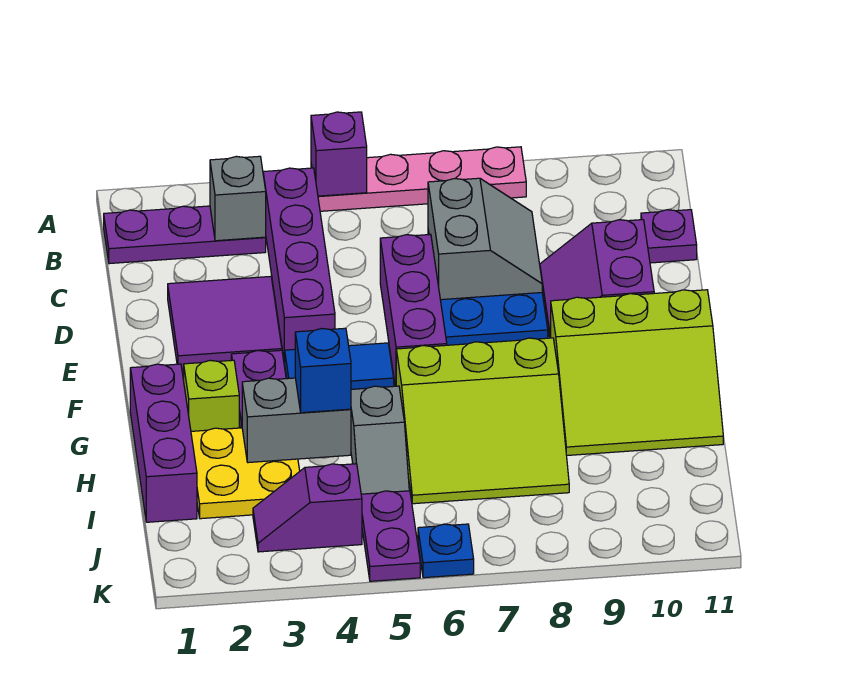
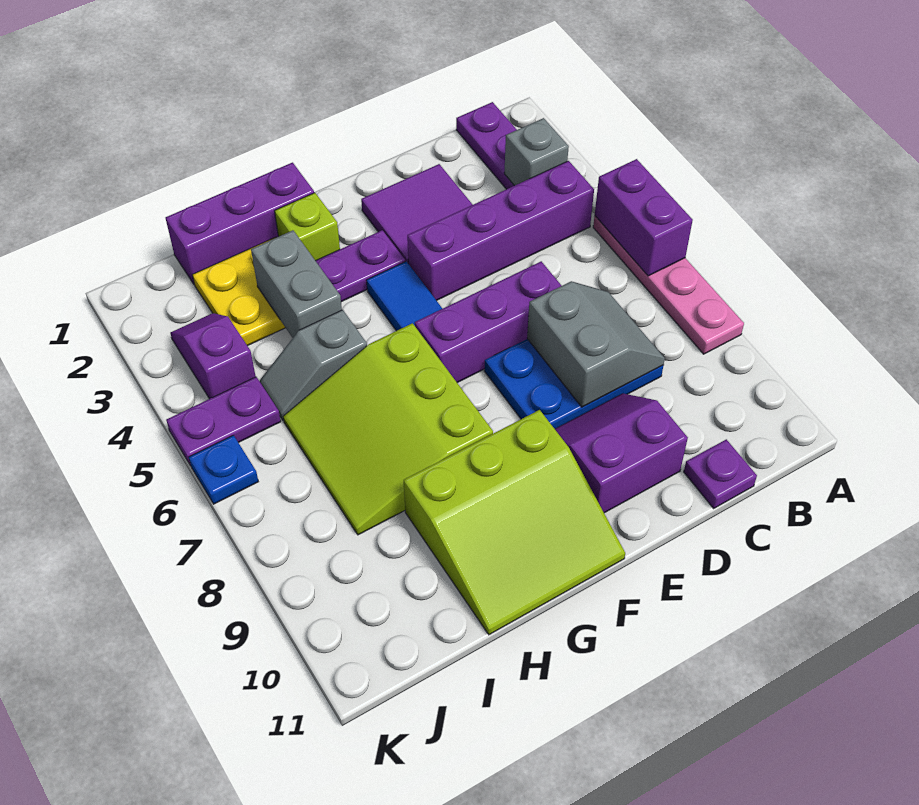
purple brick A5 level 2 -> purple brick A5:A6 level 2
grey slope C7:D8 level 2 top 7 -> grey slope C7:D8 level 2 top D
lime slope F9:H11 level 1 top F -> lime slope F9:H11 level 1 top 9
blue brick H4 level 3 -> none

